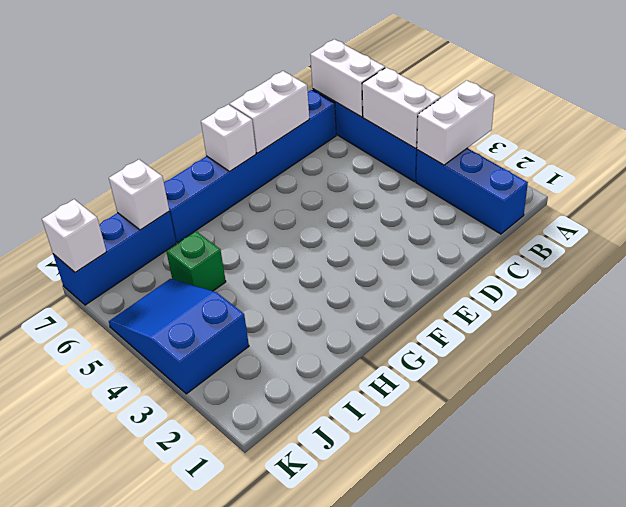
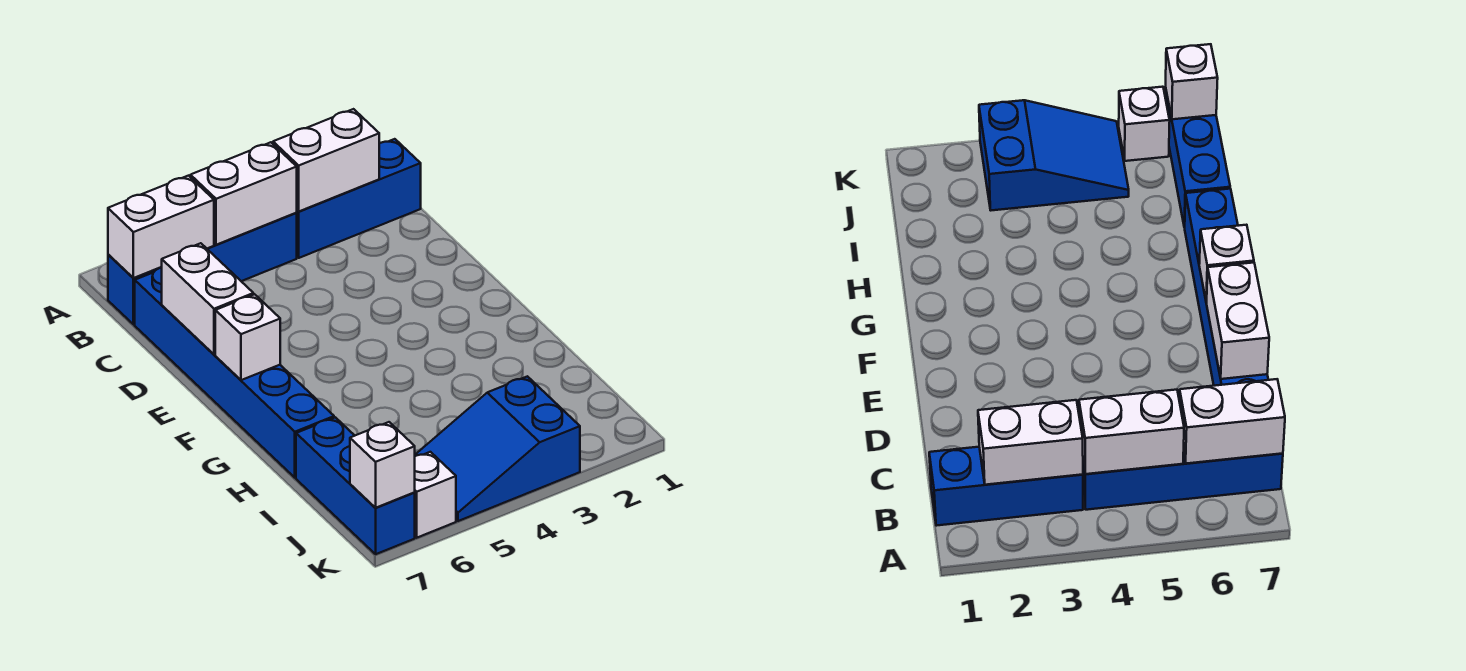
white brick A3:B3 level 2 -> white brick B2:B3 level 2
green brick I5 level 1 -> none
white brick I7 level 2 -> white brick K6 level 1

